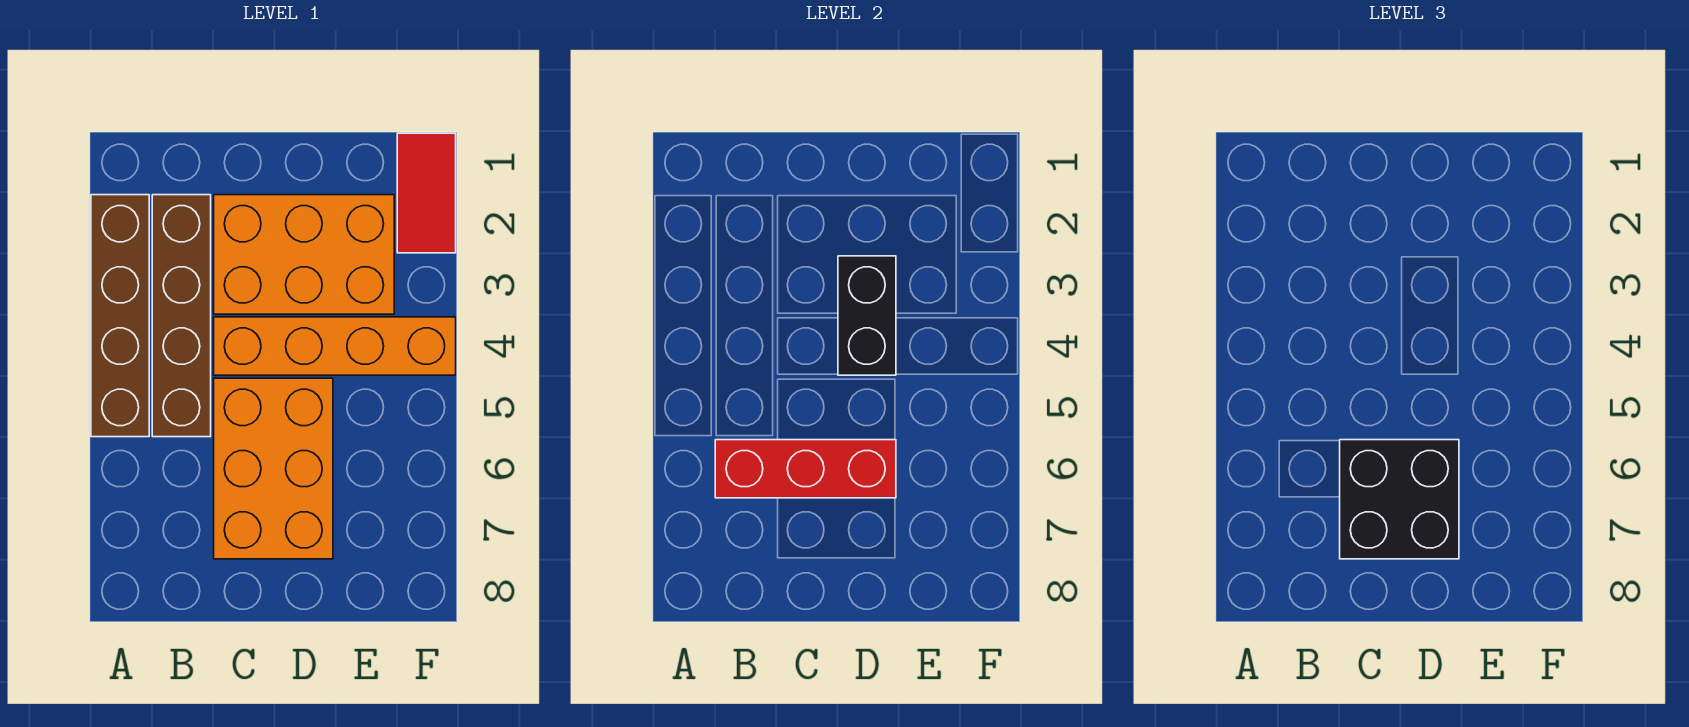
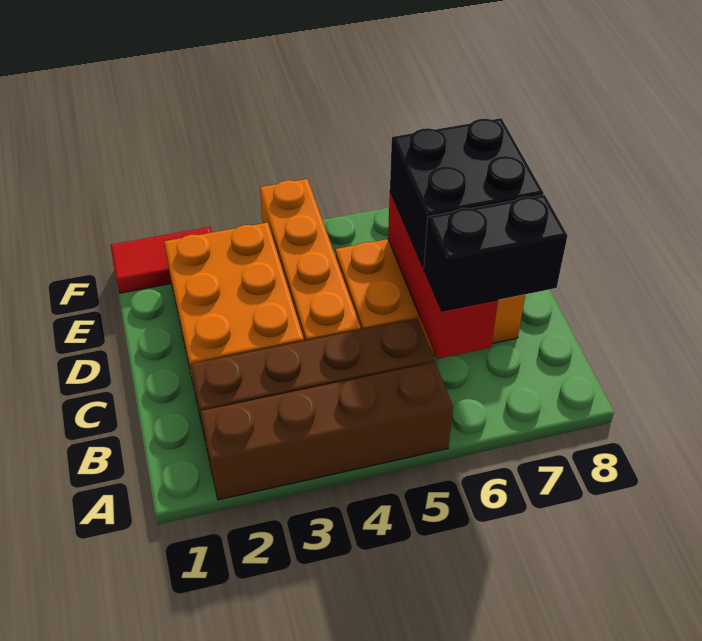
black brick D3:D4 level 2 -> black brick B6:B7 level 3

